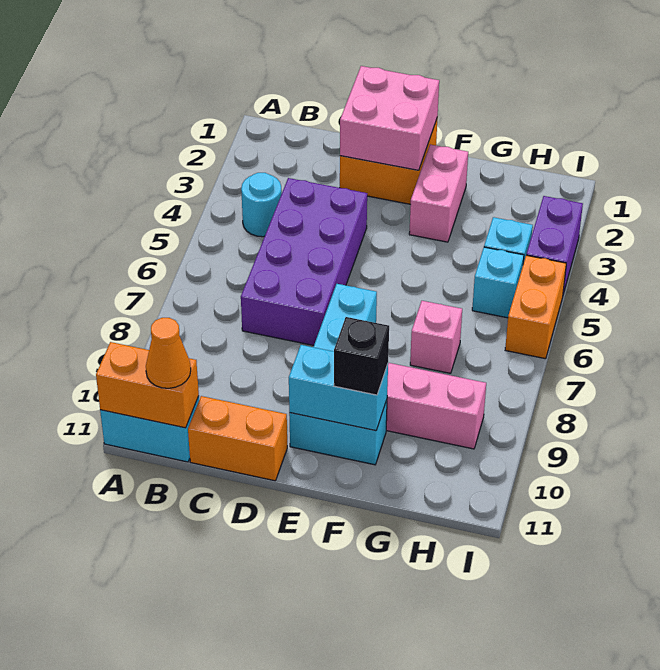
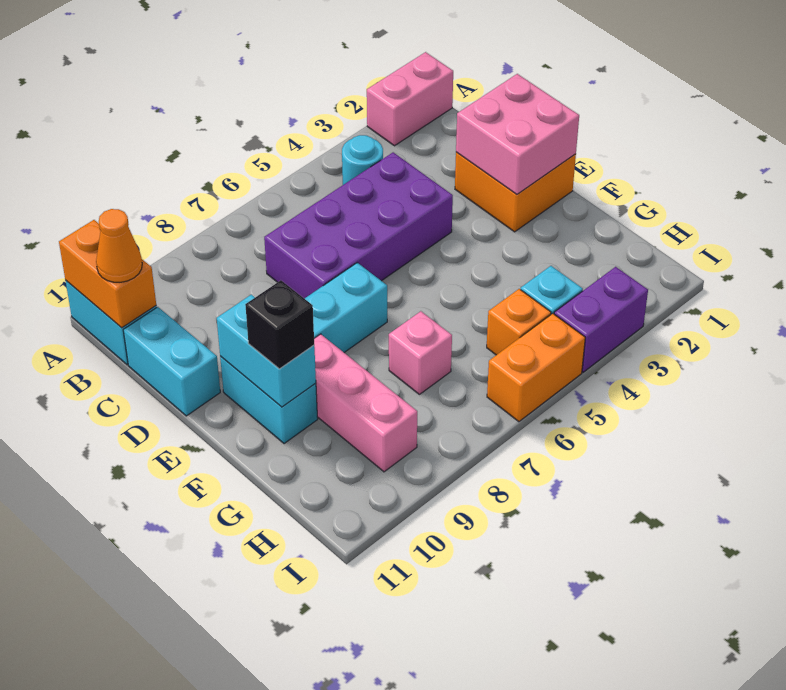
orange brick C11:D11 level 1 -> cyan brick C11:D11 level 1
pink brick F2:F3 level 1 -> pink brick A1:A2 level 1
cyan brick H5 level 1 -> orange brick H5 level 1

